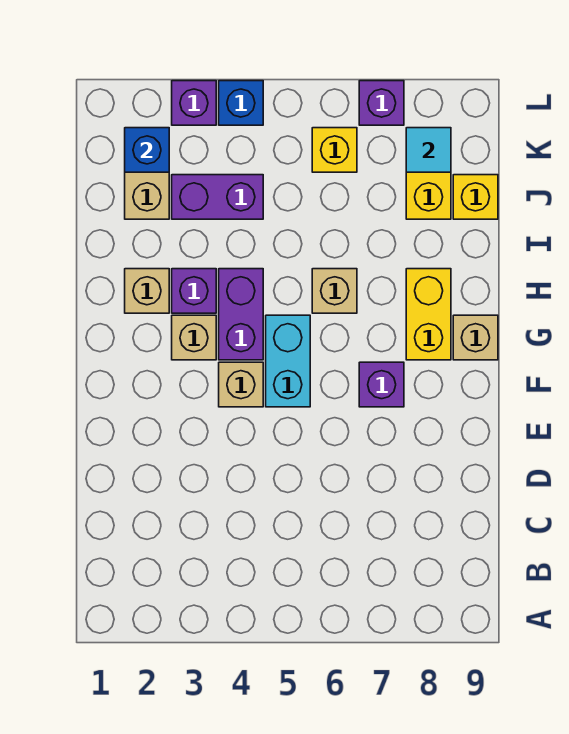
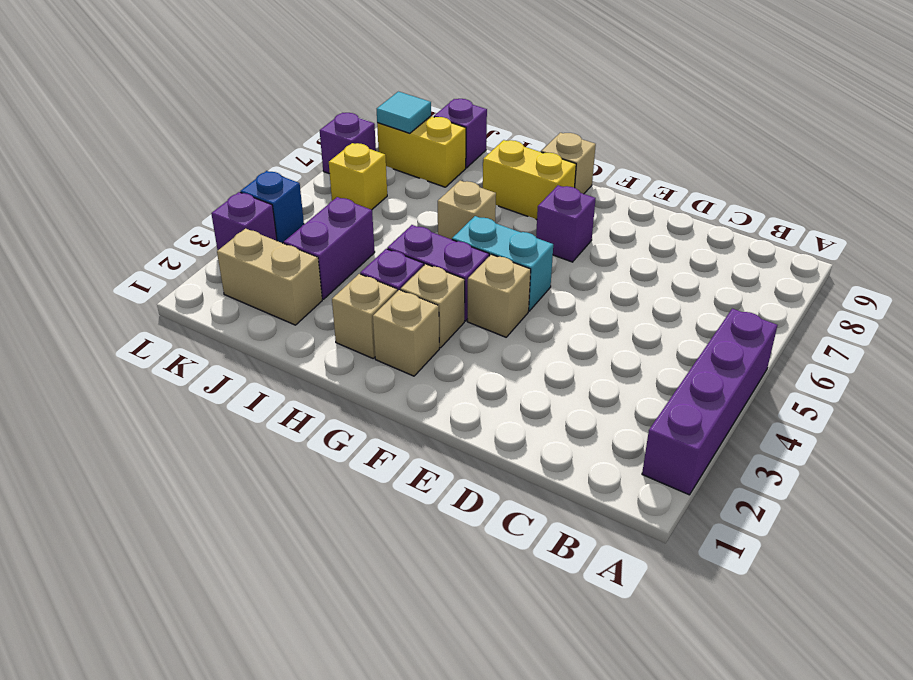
none -> purple brick A2:A5 level 1
none -> tan brick G2 level 1
yellow brick J9 level 1 -> purple brick J9 level 1
blue brick K2 level 2 -> none

